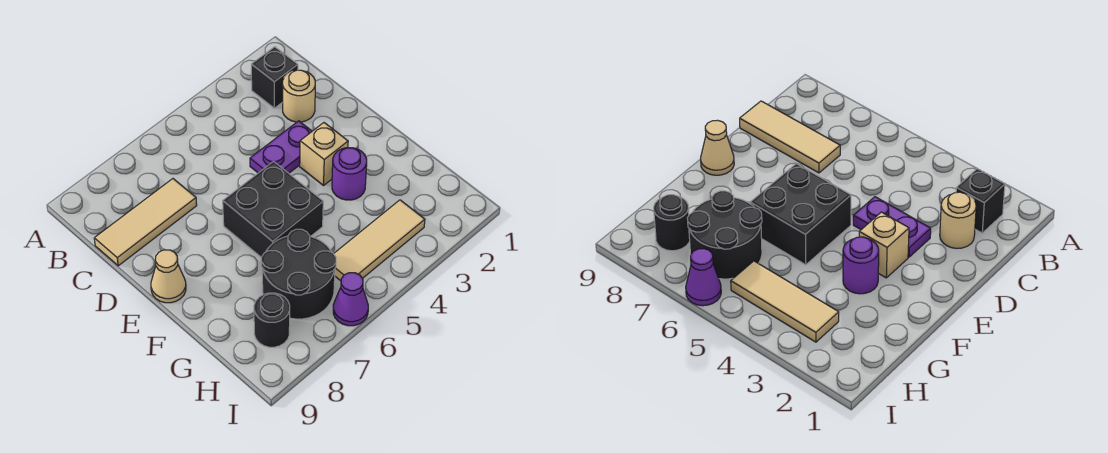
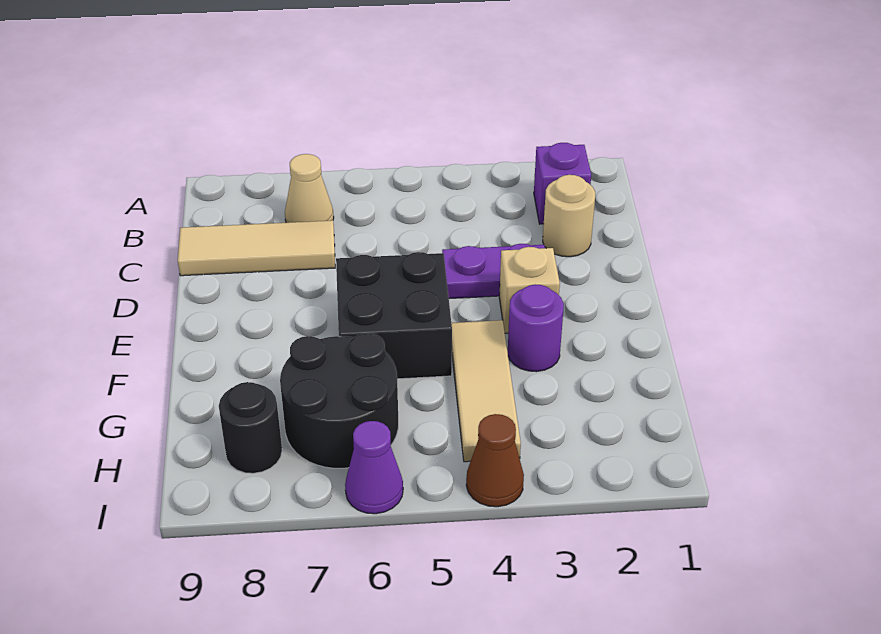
black brick B2 level 1 -> purple brick B2 level 1
tan cone E9 level 1 -> tan cone B7 level 1
tan tile H3:H5 level 1 -> tan tile F4:H4 level 1
none -> brown cone I4 level 1

